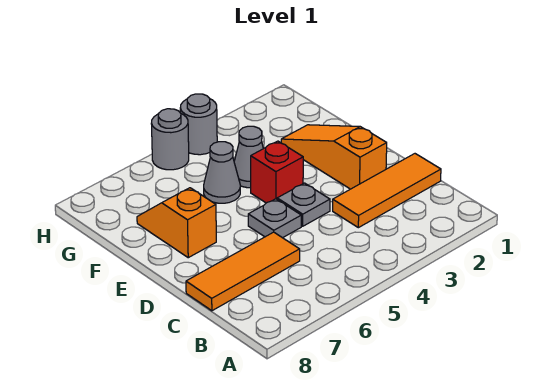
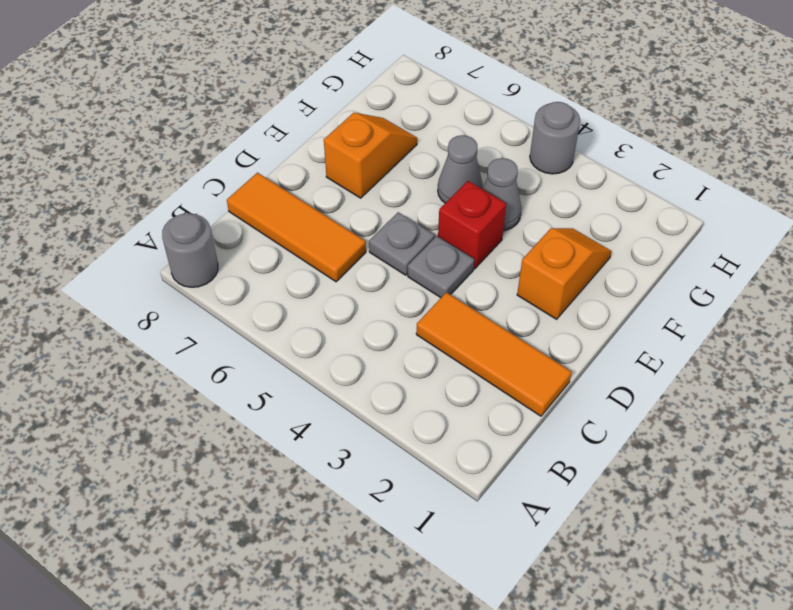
orange slope D2:F2 level 1 top D -> orange slope E2:F2 level 1 top E
grey round brick H5 level 1 -> grey round brick A8 level 1

